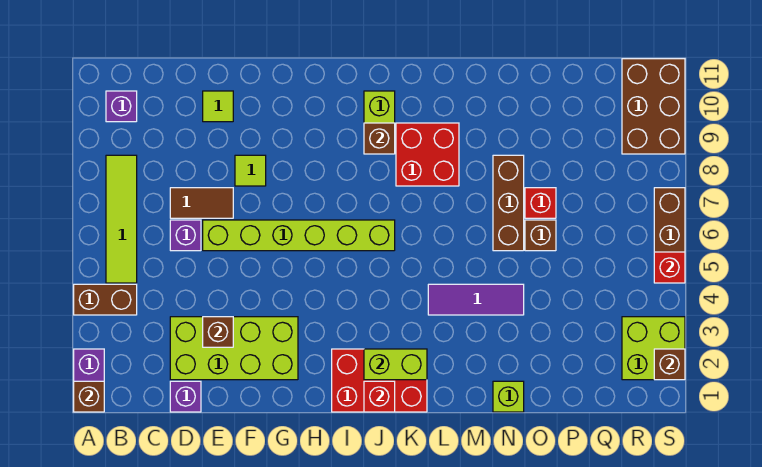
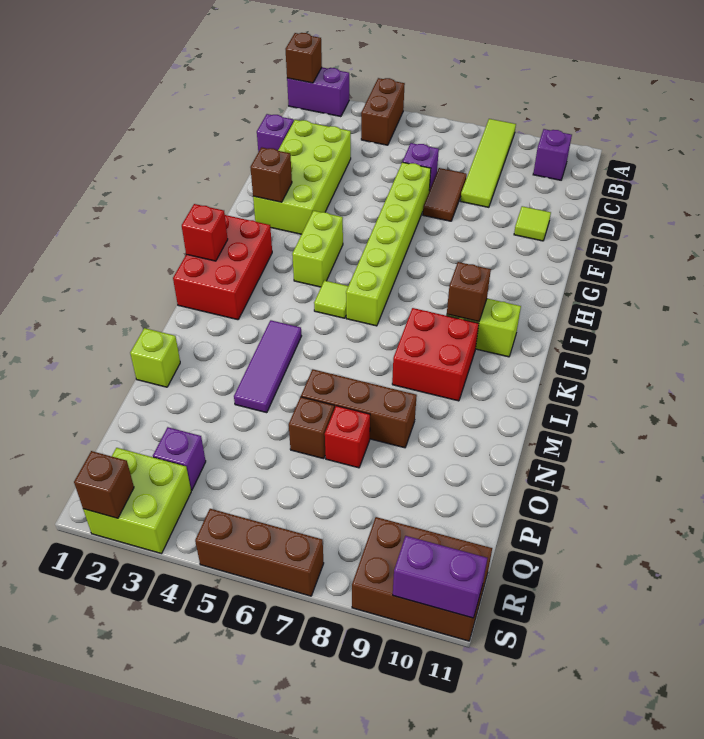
lime tile B5:B8 level 1 -> lime tile A8:D8 level 1
brown brick E3 level 2 -> brown brick G2 level 2
lime tile F8 level 1 -> lime tile J5 level 1
lime brick J2:K2 level 2 -> lime brick H4:I4 level 1
none -> purple brick Q3 level 1
red brick S5 level 2 -> none
none -> purple brick S10:S11 level 2

